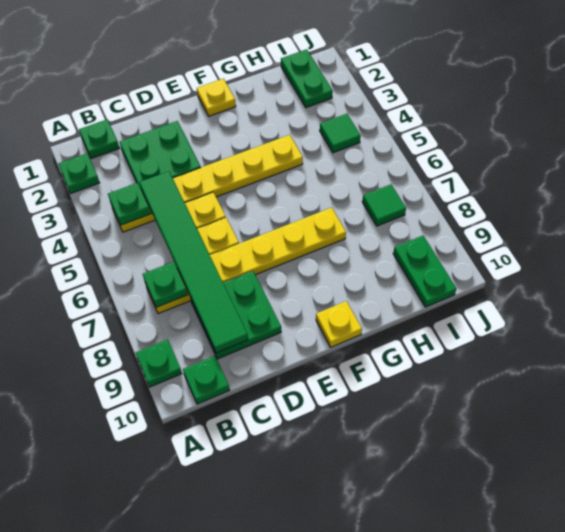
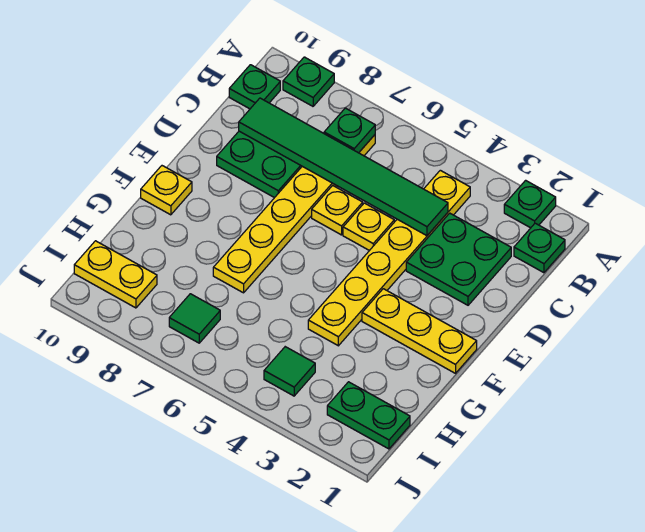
green plate B4 level 2 -> none
yellow plate F1 level 1 -> yellow plate F1:F3 level 1
green plate I9:I10 level 1 -> yellow plate I9:I10 level 1

